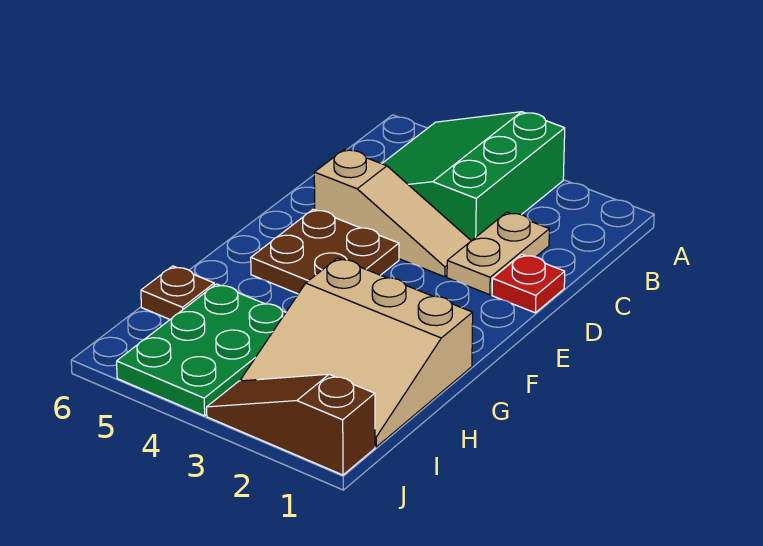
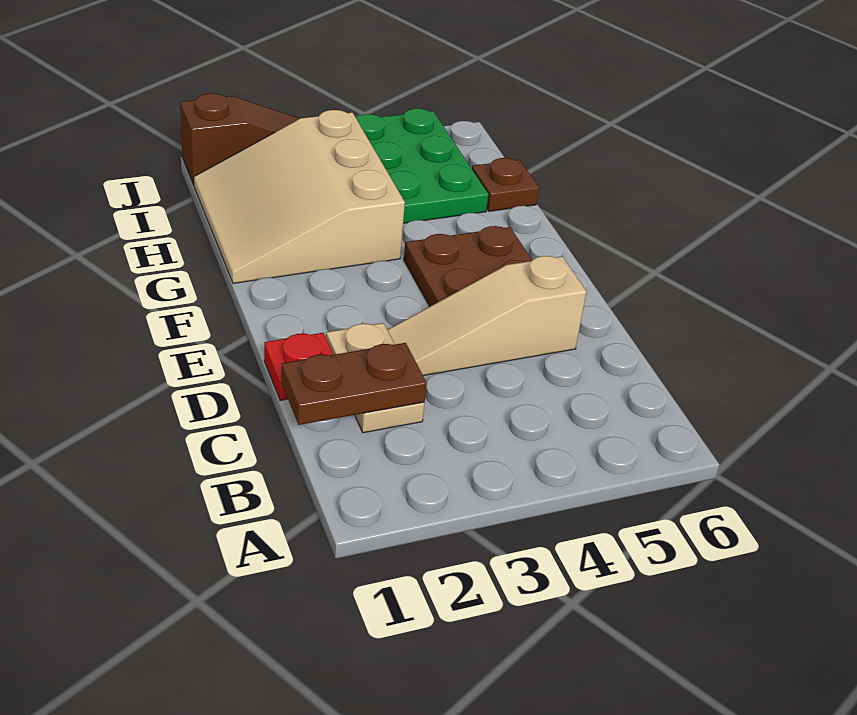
green slope A3:C5 level 1 top 3 -> none
none -> brown plate C1:C2 level 2
tan slope G1:I3 level 1 top G -> tan slope G1:I3 level 1 top 3

